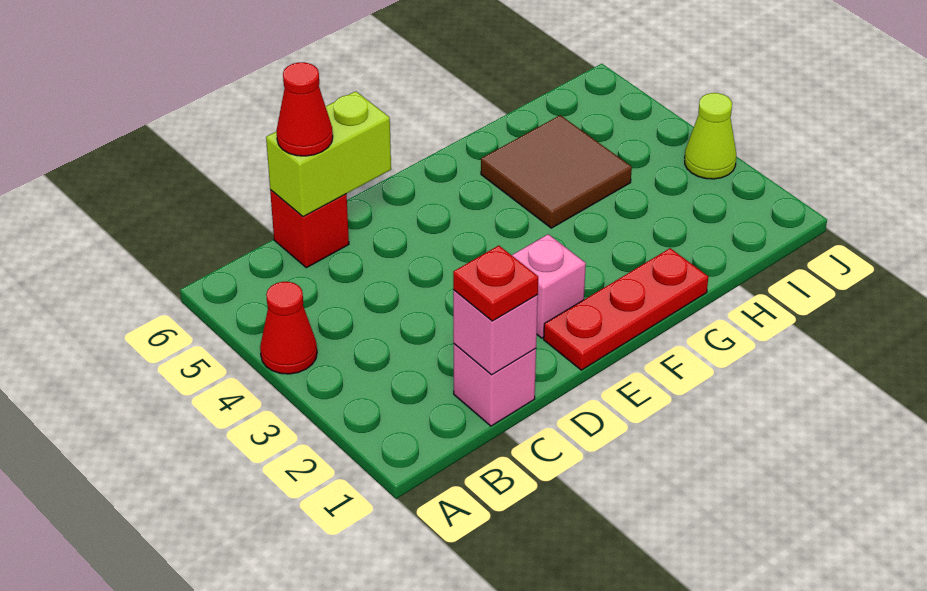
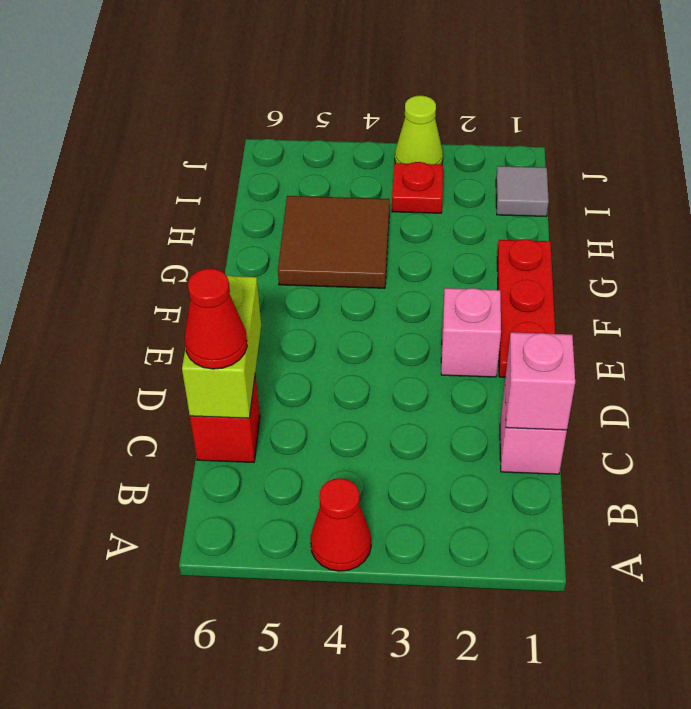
red plate C1 level 3 -> red plate I3 level 1
none -> grey tile I1 level 1

